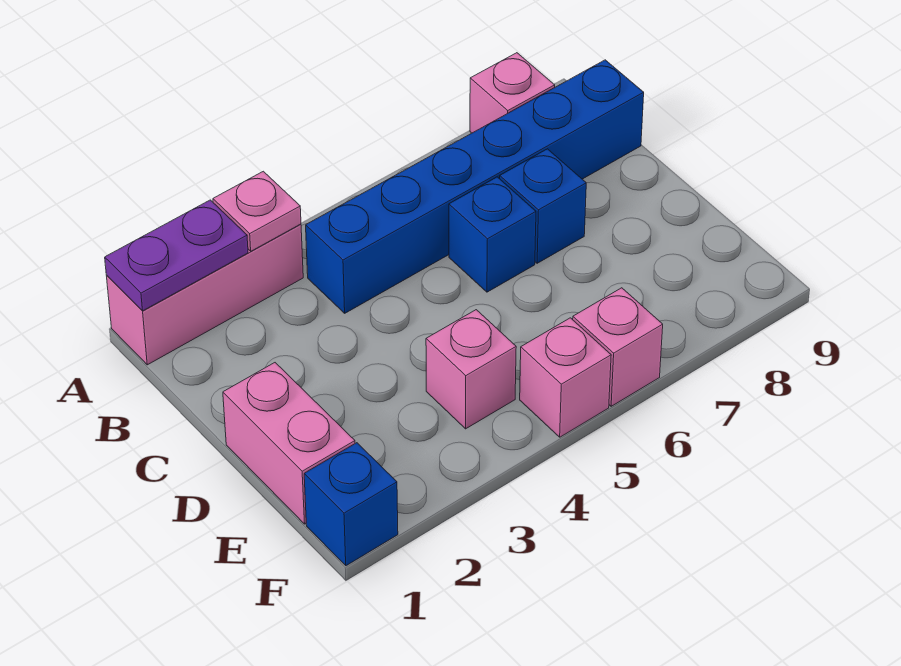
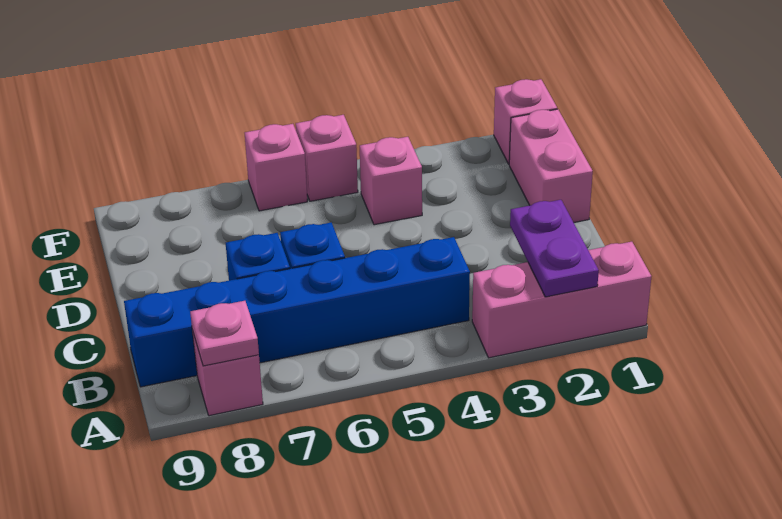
purple plate A1:A2 level 2 -> purple plate A2:B2 level 2
pink plate A3 level 2 -> pink plate A8 level 2
blue brick F1 level 1 -> pink brick F1 level 1

